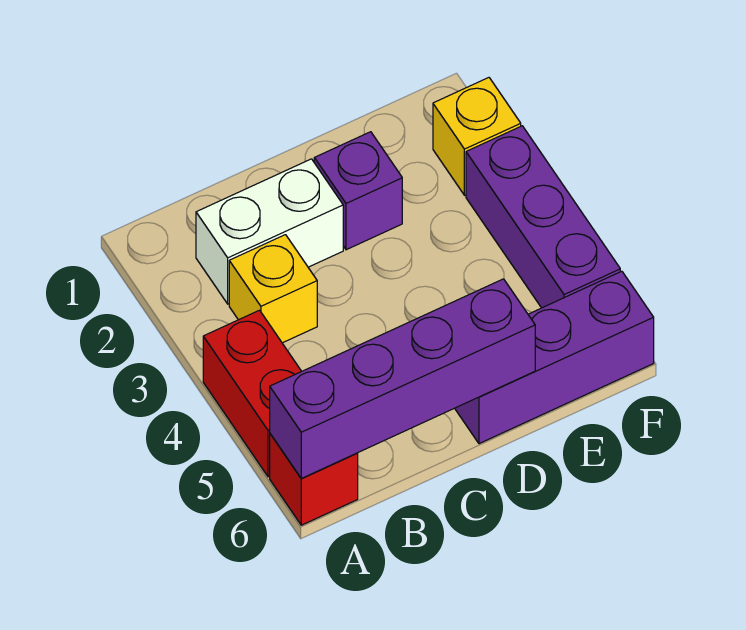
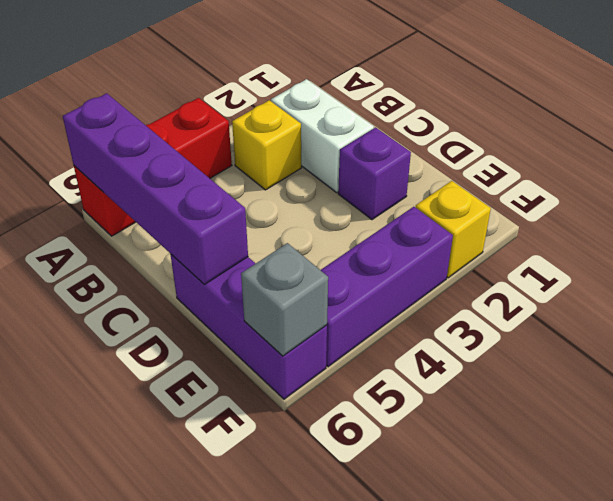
none -> grey brick F6 level 2

